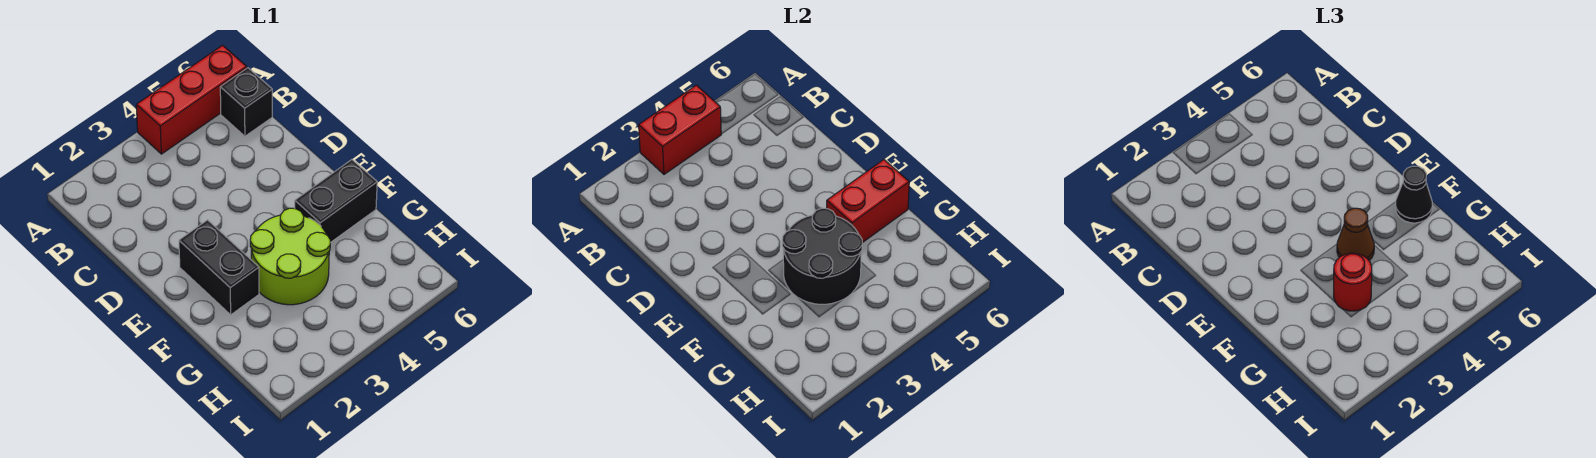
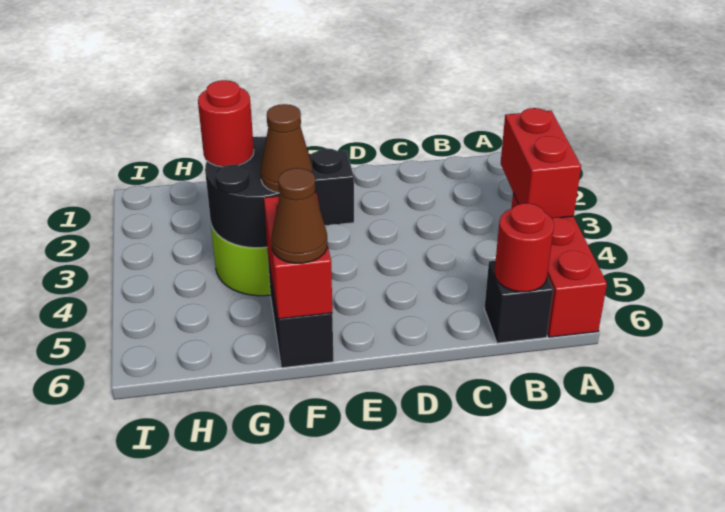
none -> red round brick B6 level 2
black cone F6 level 3 -> brown cone F6 level 3

